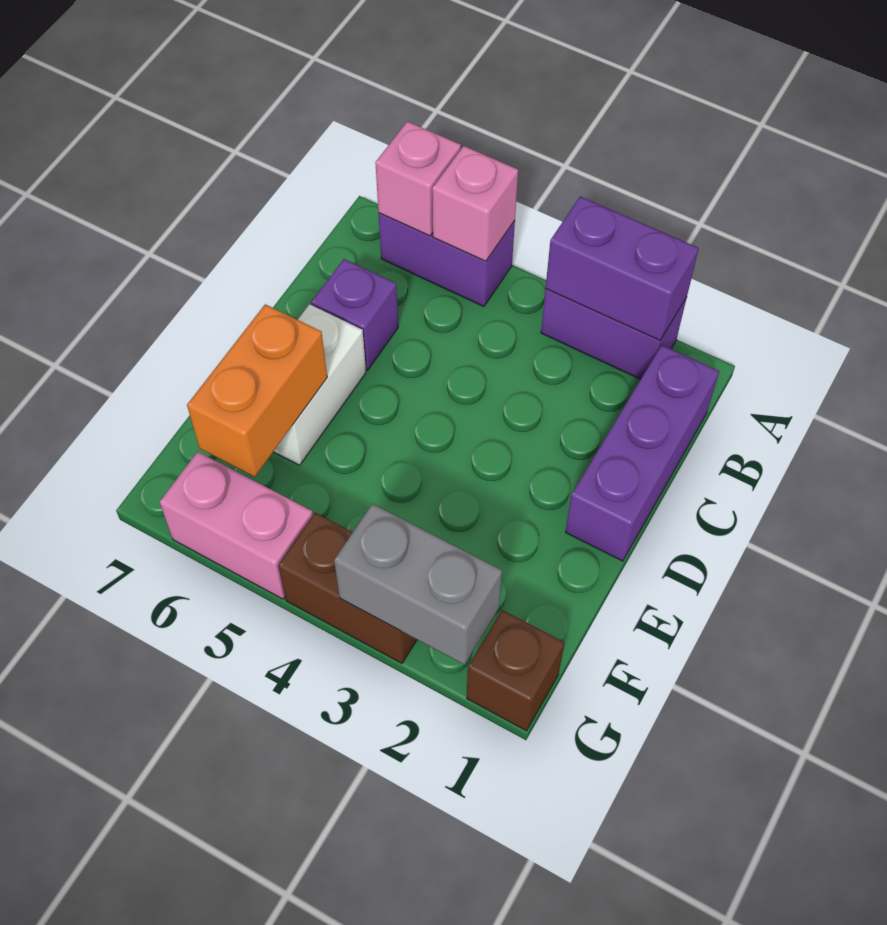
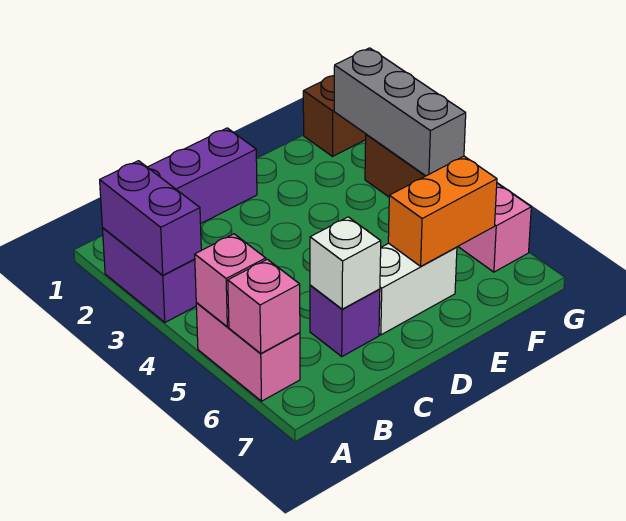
purple brick A5:A6 level 1 -> pink brick A5:A6 level 1
none -> white brick C6 level 2
grey brick G2:G3 level 2 -> grey brick G2:G4 level 2

